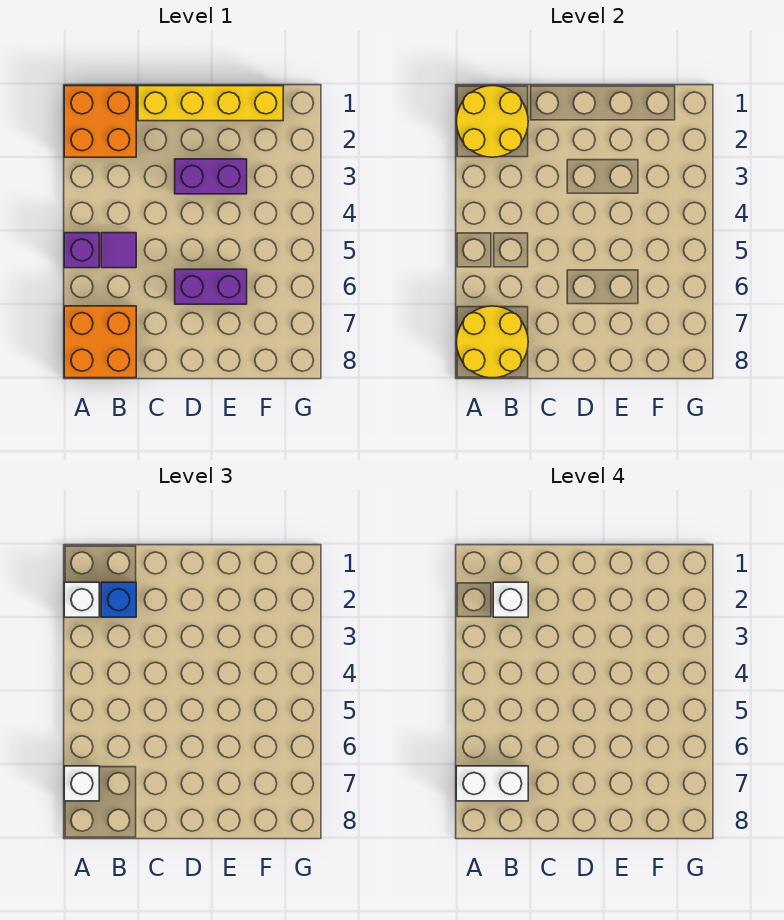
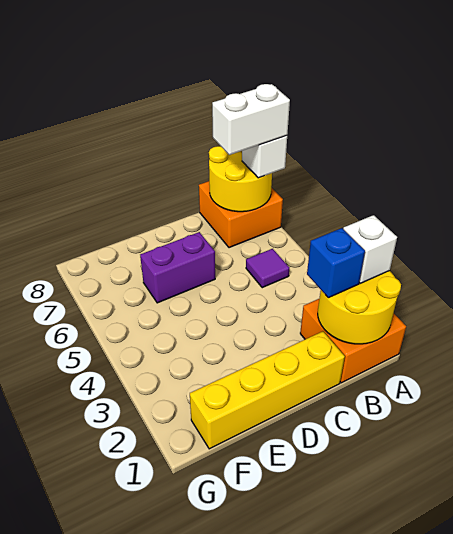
purple brick A5 level 1 -> none
white brick B2 level 4 -> none
purple brick D3:E3 level 1 -> none

